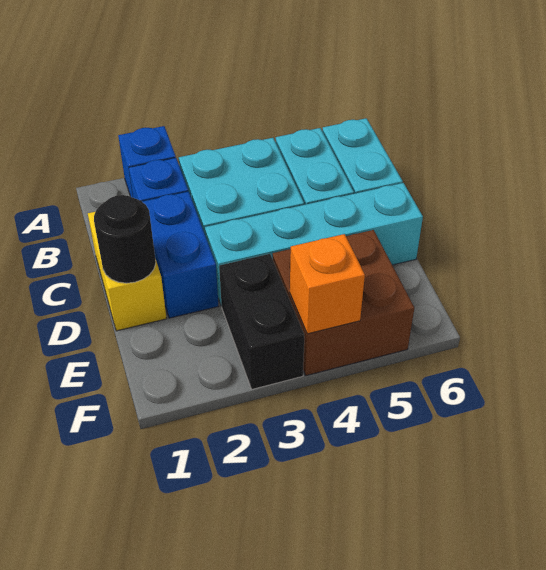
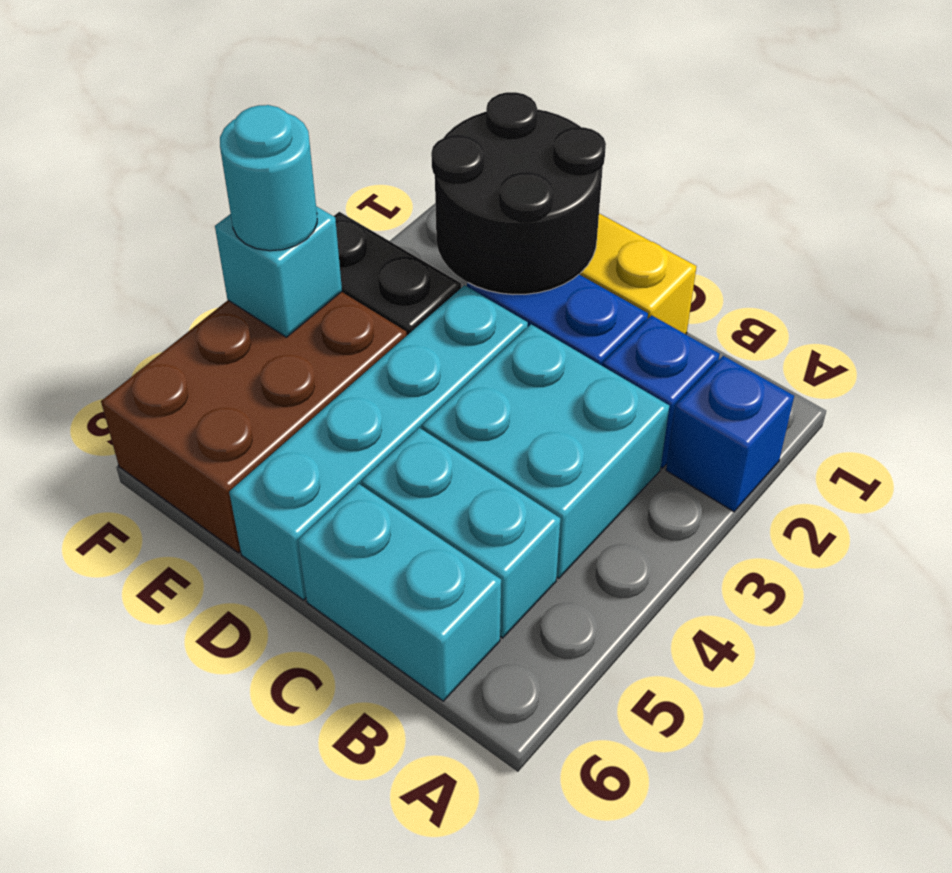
black round brick D1 level 2 -> black round brick D1:E2 level 2
brown brick E4:F5 level 1 -> brown brick E4:F6 level 1
orange brick F4 level 2 -> cyan brick F4 level 2
none -> cyan round brick F4 level 3

